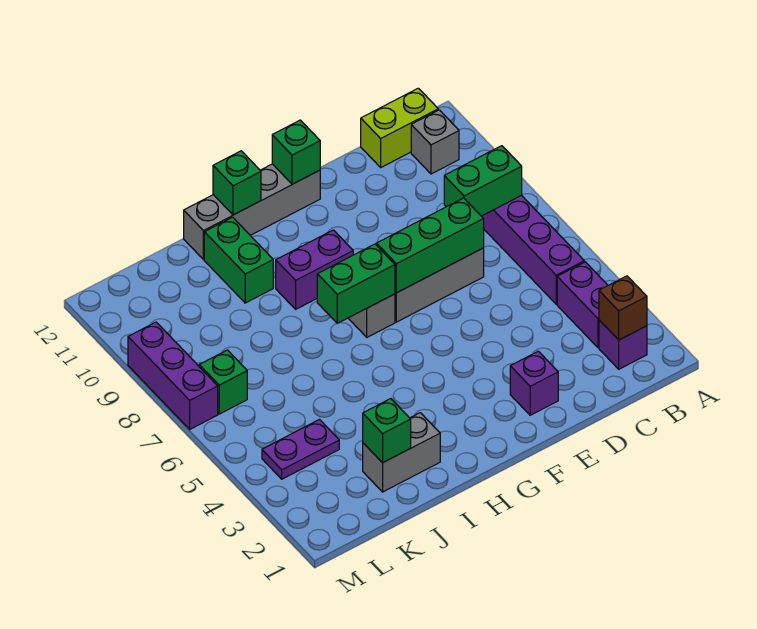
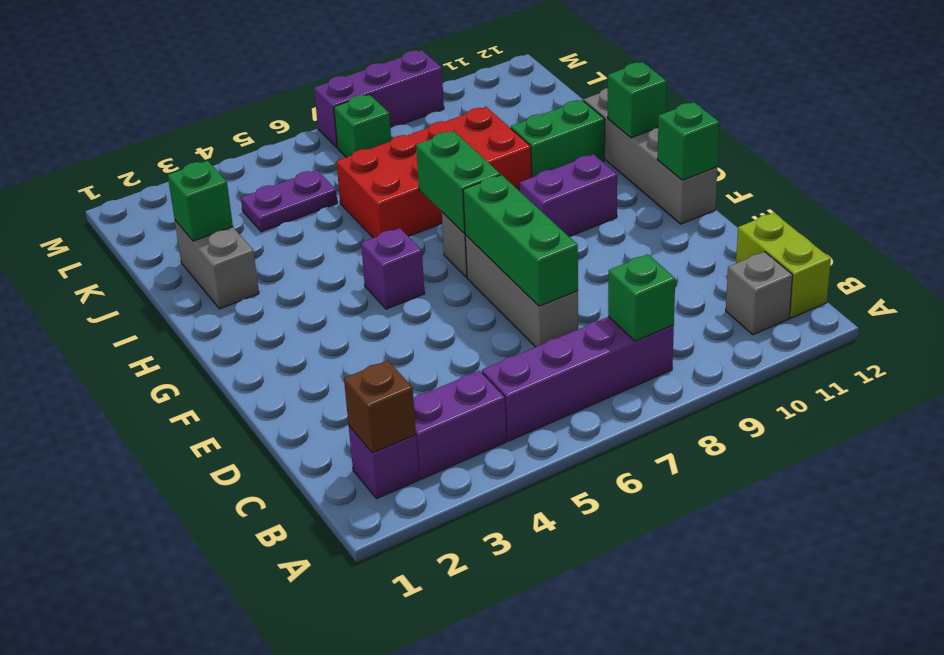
green brick B8:C8 level 2 -> green brick B8 level 2
purple brick E2 level 1 -> purple brick G5 level 1
purple brick G9:H9 level 1 -> purple brick G9:G10 level 1
none -> red brick I6:J9 level 1
purple plate K4:L4 level 1 -> purple plate K4:K5 level 1

